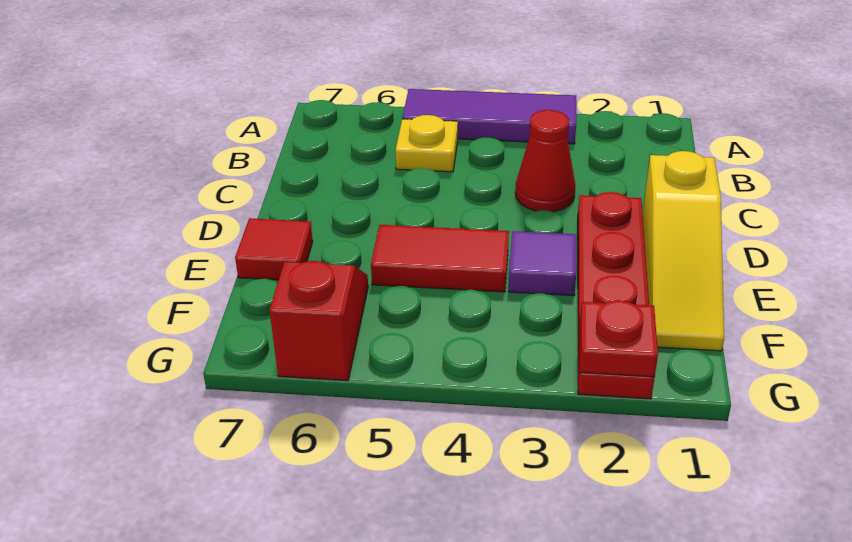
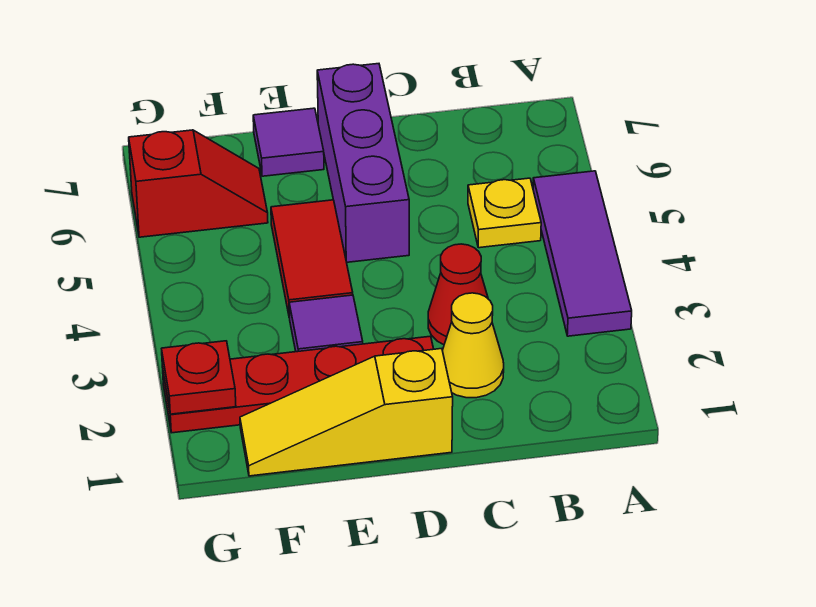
none -> yellow cone C2 level 1
none -> purple brick D5:D7 level 1
red tile E7 level 1 -> purple tile E7 level 1

